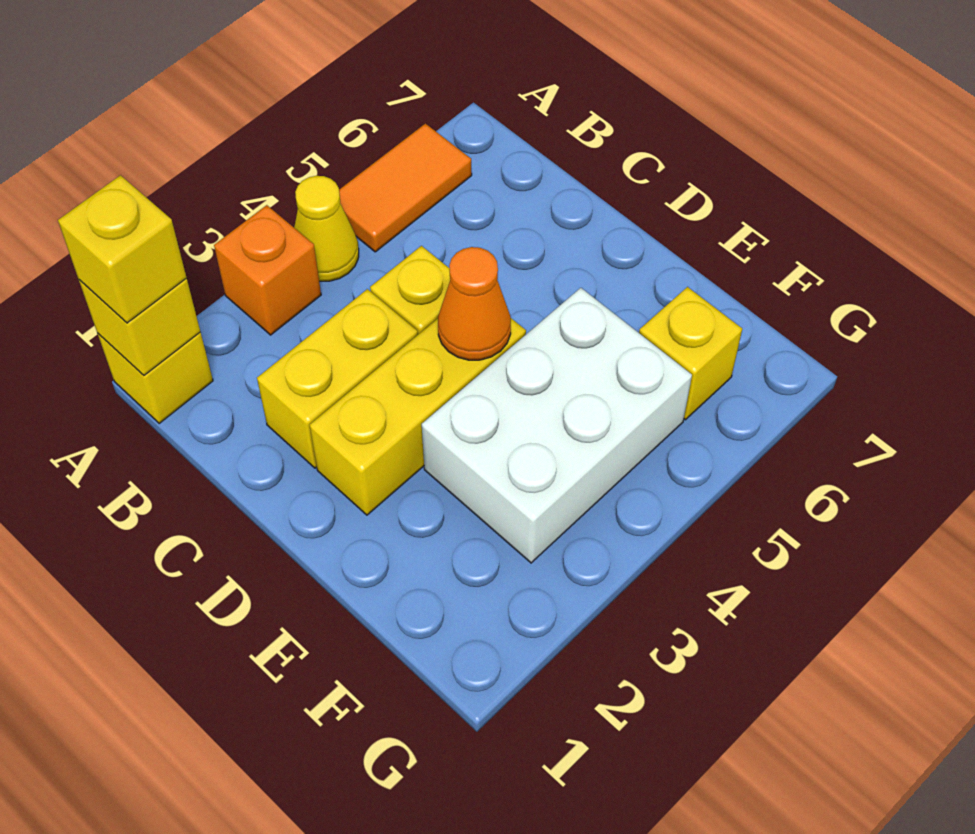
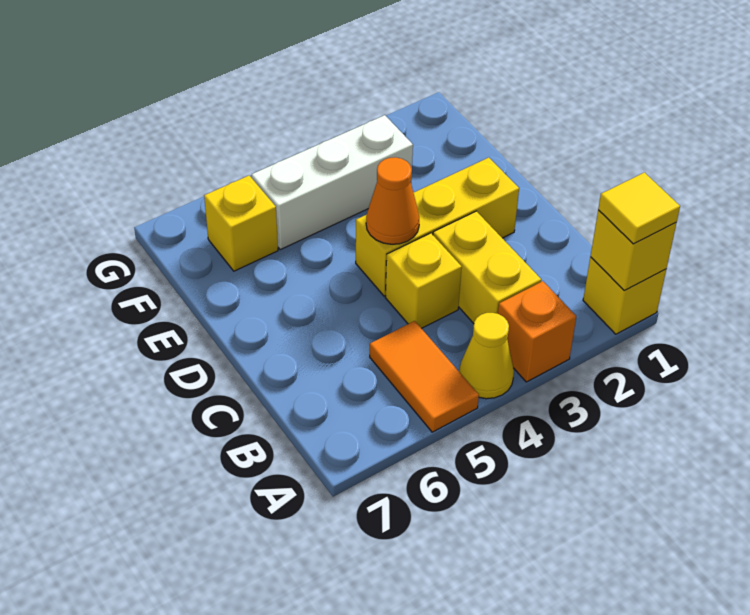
yellow brick A1 level 3 -> yellow tile A1 level 3
orange tile A5:A6 level 1 -> orange tile A5:B5 level 1
yellow brick C2:C3 level 1 -> yellow brick B3:C3 level 1
white brick E3:F5 level 1 -> white brick F3:F5 level 1

